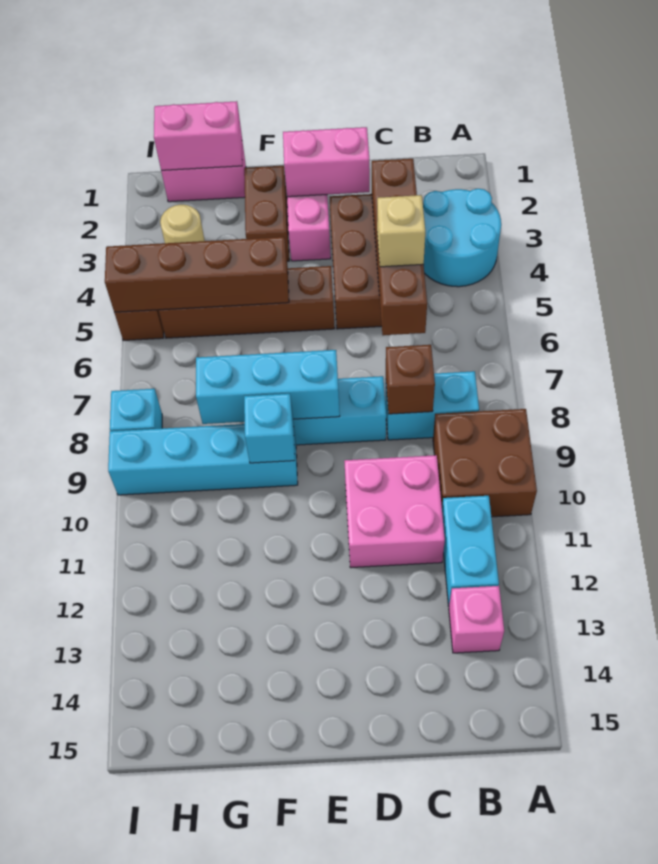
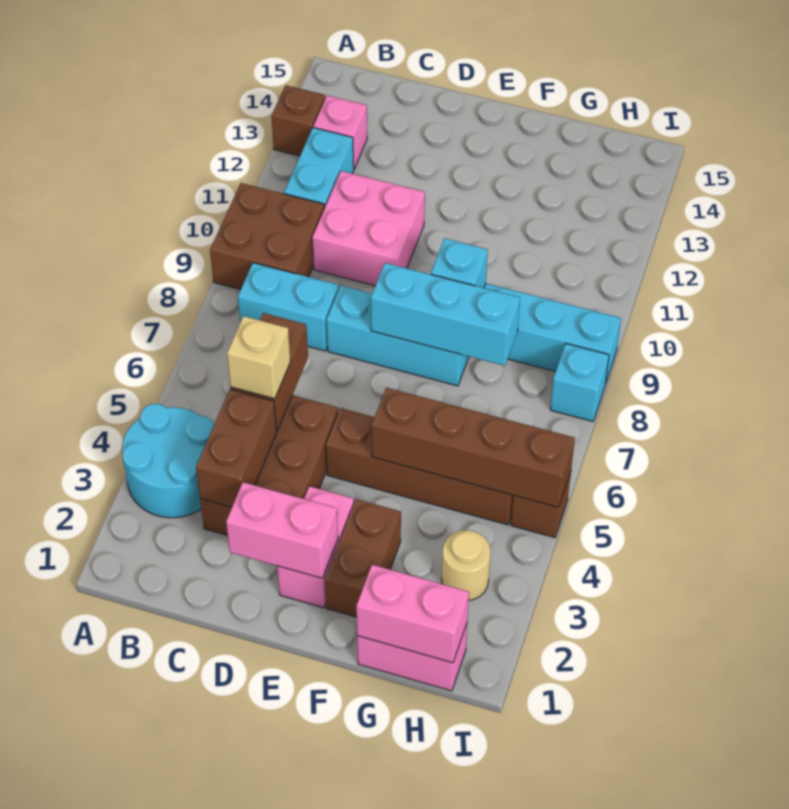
brown brick C8 level 2 -> brown brick A13 level 1

